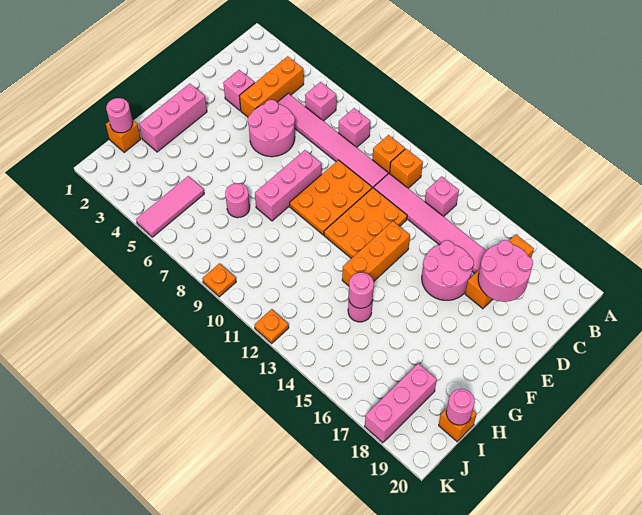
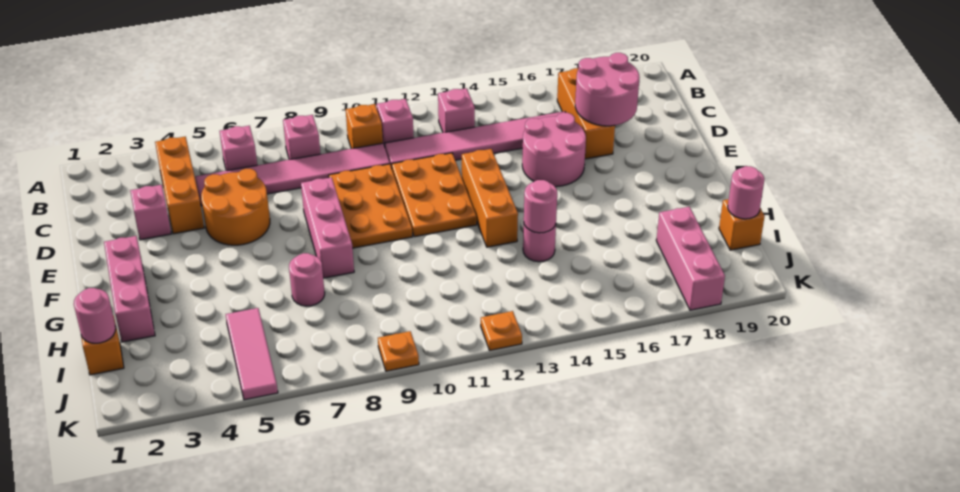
orange brick B11 level 1 -> pink brick B11 level 1
pink round brick D5:E6 level 1 -> orange round brick D5:E6 level 1

